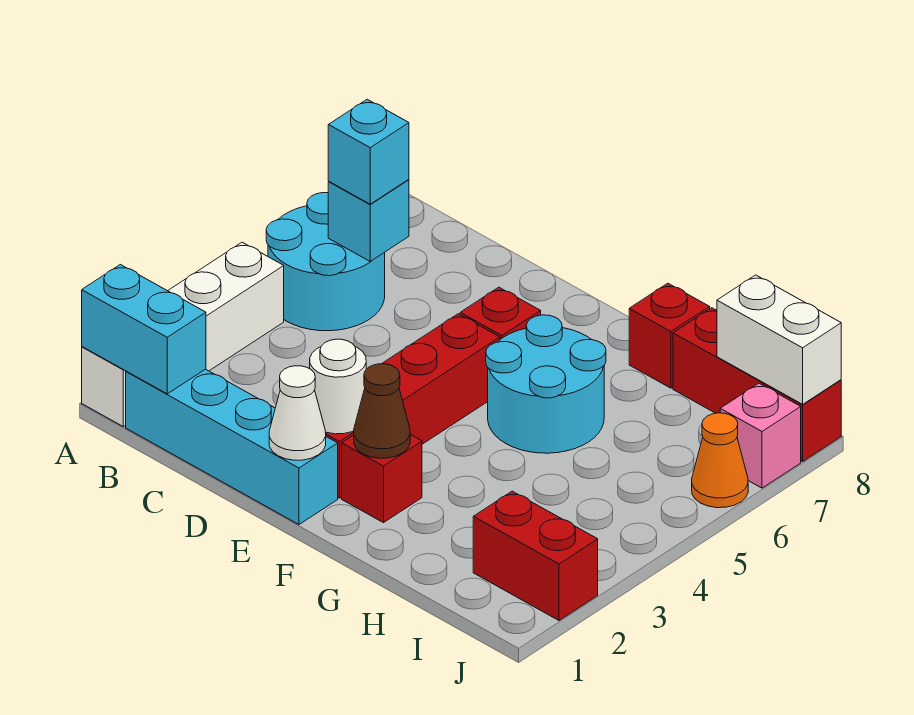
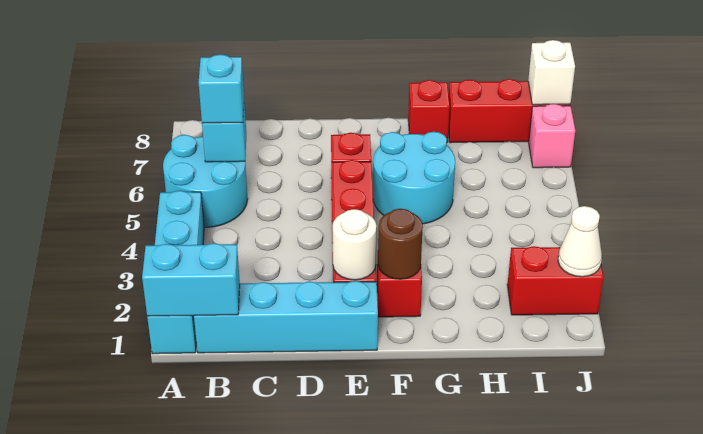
white brick A1:A4 level 1 -> cyan brick A1:A4 level 1
white cone E1 level 2 -> white cone J2 level 2
brown cone F2 level 2 -> brown round brick F2 level 2
white brick I8:J8 level 2 -> white brick J8 level 2
orange cone J6 level 1 -> none

